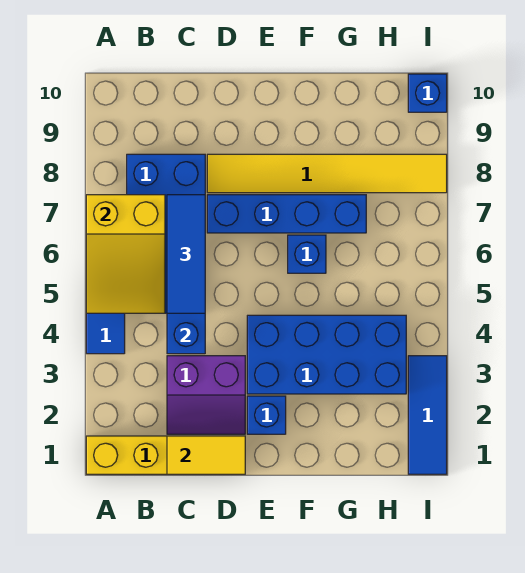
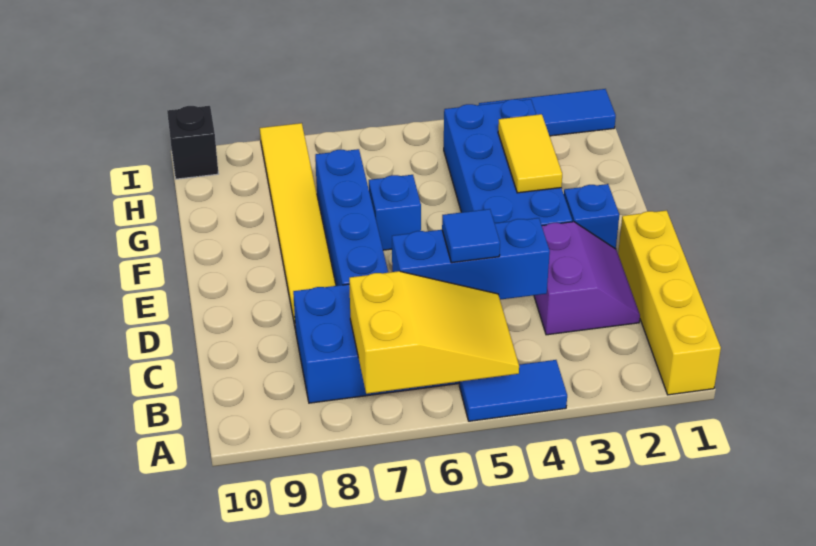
yellow tile C1:D1 level 2 -> yellow tile F3:G3 level 2
blue tile C5:C7 level 3 -> blue tile C5 level 3
blue brick I10 level 1 -> black brick I10 level 1

